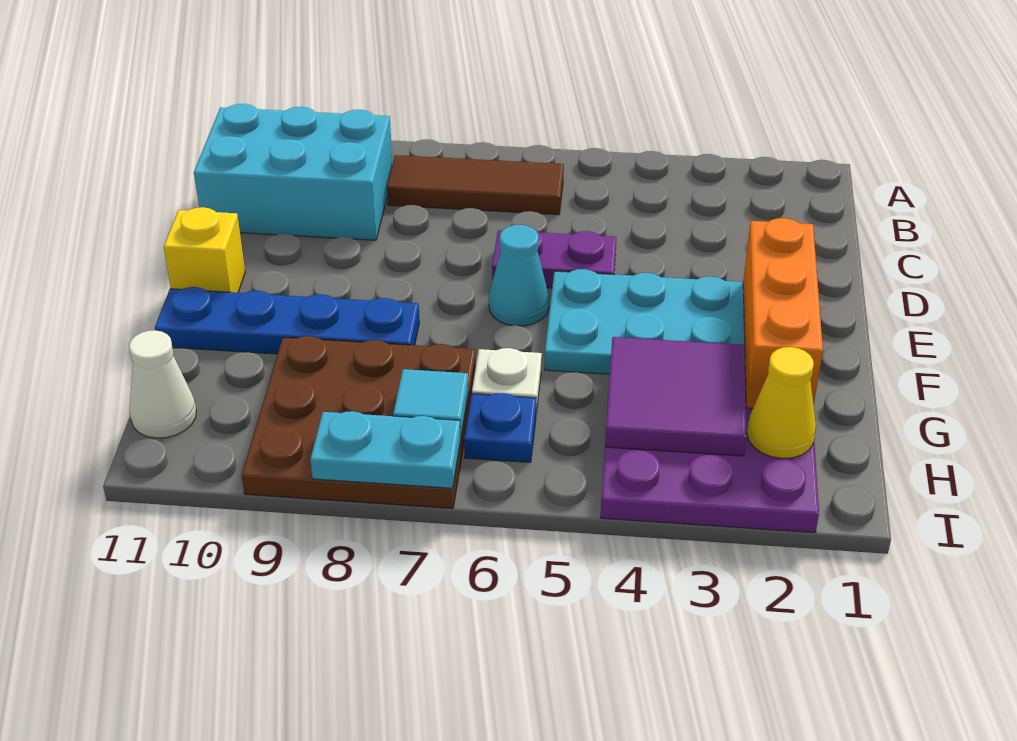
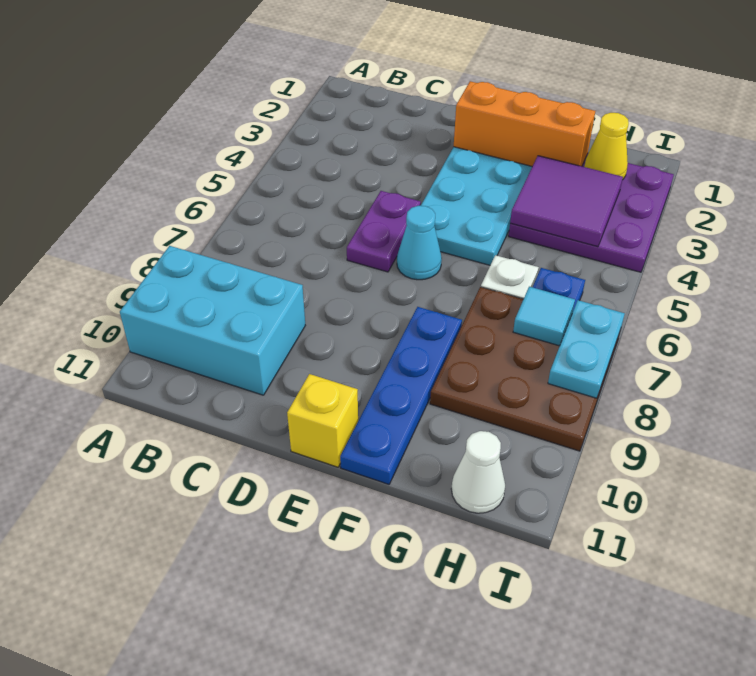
brown tile B6:B8 level 1 -> none
cyan brick B9:C11 level 1 -> cyan brick A9:C10 level 1

